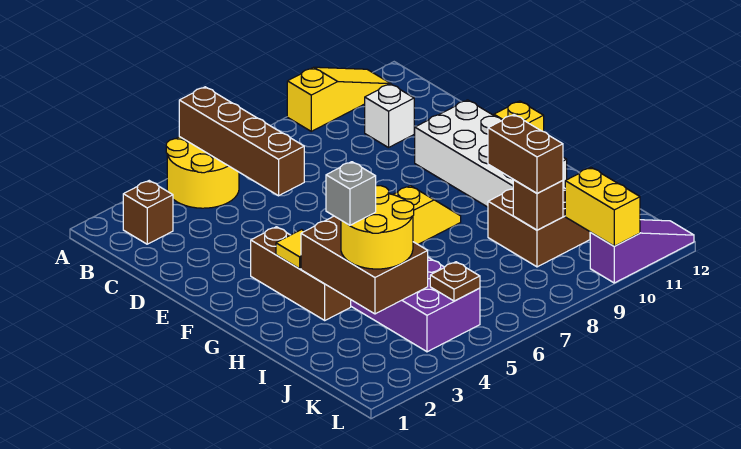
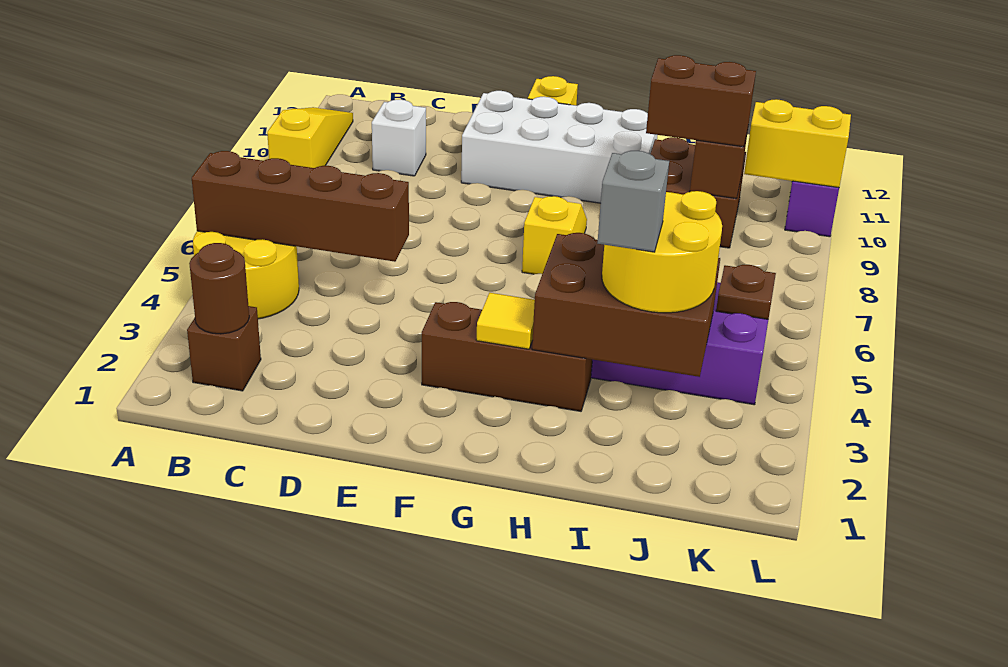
none -> brown round brick B2 level 2

